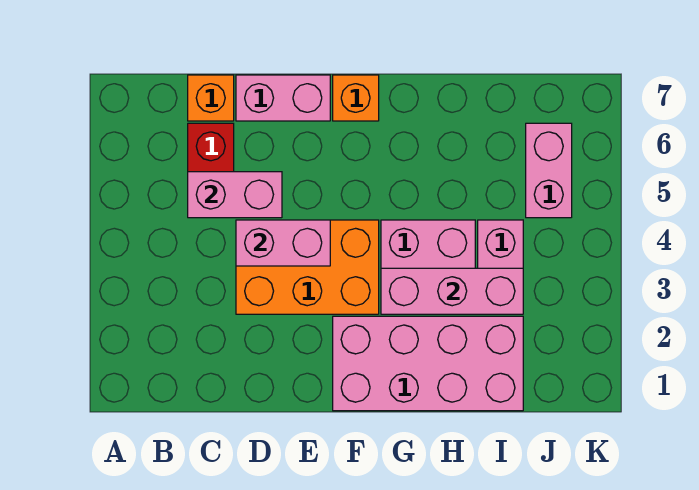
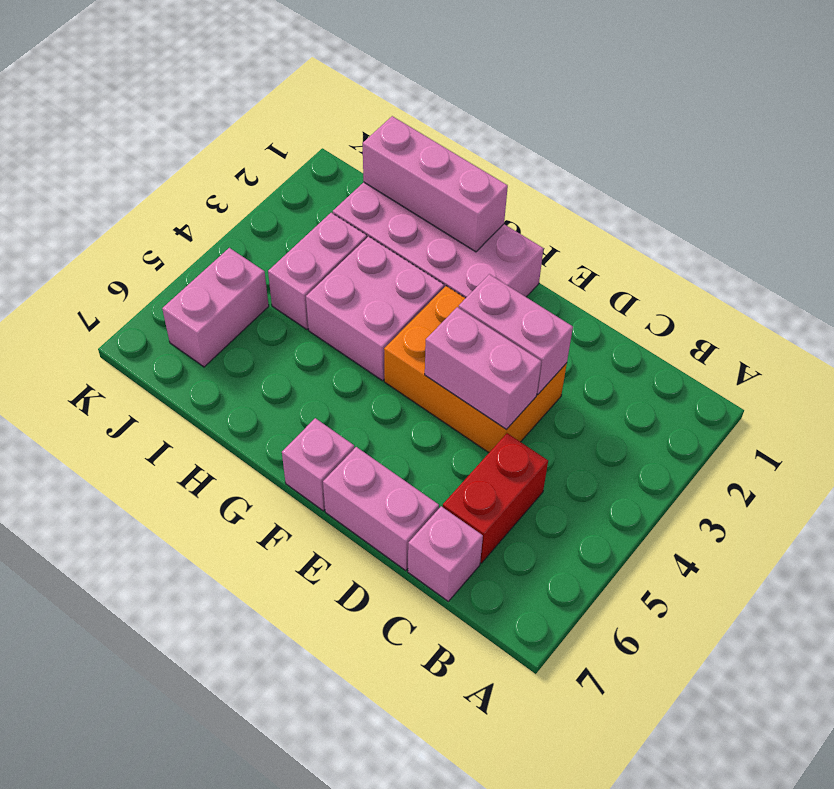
pink brick C5:D5 level 2 -> pink brick D3:E3 level 2
orange brick C7 level 1 -> pink brick C7 level 1
orange brick F7 level 1 -> pink brick F7 level 1
pink brick G3:I3 level 2 -> pink brick G1:I1 level 2

